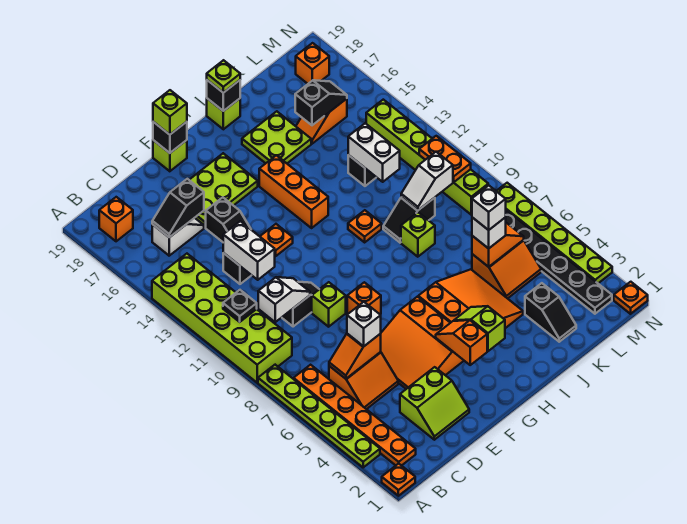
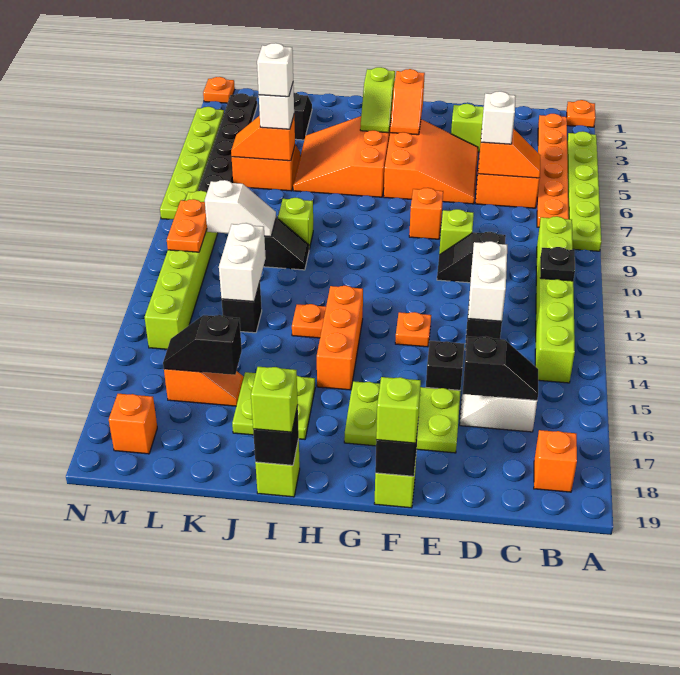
lime brick A9:B14 level 1 -> lime brick B9:B14 level 1
white slope C10:D10 level 2 top C -> none
orange plate I11 level 1 -> orange plate I13 level 1
lime plate I19 level 3 -> lime brick I19 level 3

